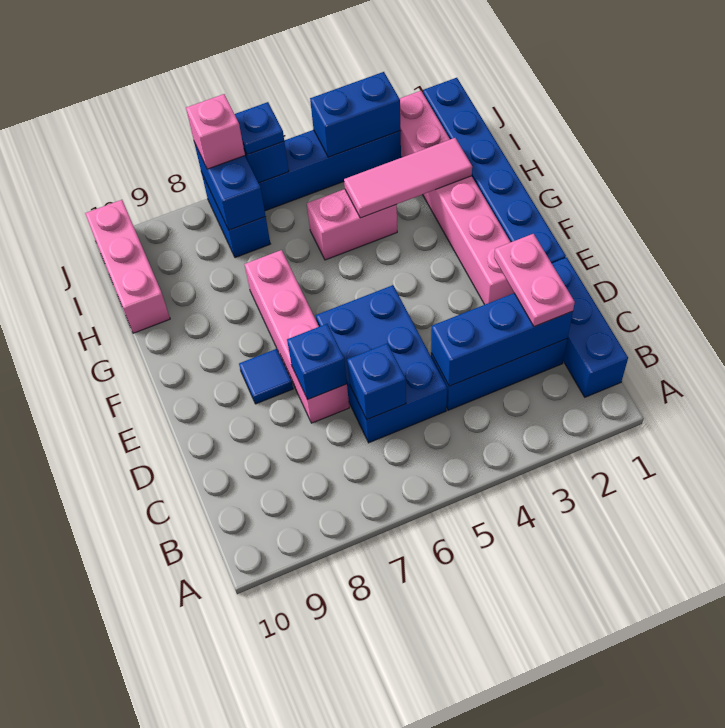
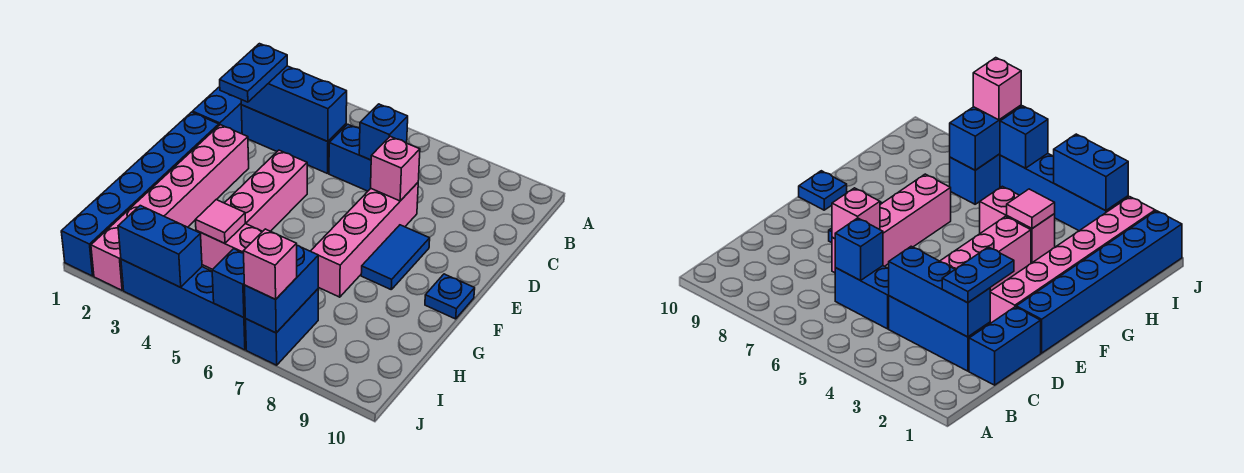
blue brick B1:D1 level 1 -> blue brick C1:D1 level 1
pink plate C2:D2 level 3 -> blue plate C2:D2 level 3
blue brick C5:E6 level 1 -> blue brick C5:C6 level 1
blue brick D7 level 2 -> pink brick D7 level 2
blue tile E8 level 1 -> blue tile E8:F8 level 1
pink tile H2:H4 level 2 -> pink tile H4 level 2
pink brick H10:J10 level 1 -> pink brick E4:G4 level 1
blue plate J6 level 3 -> blue plate F10 level 1

